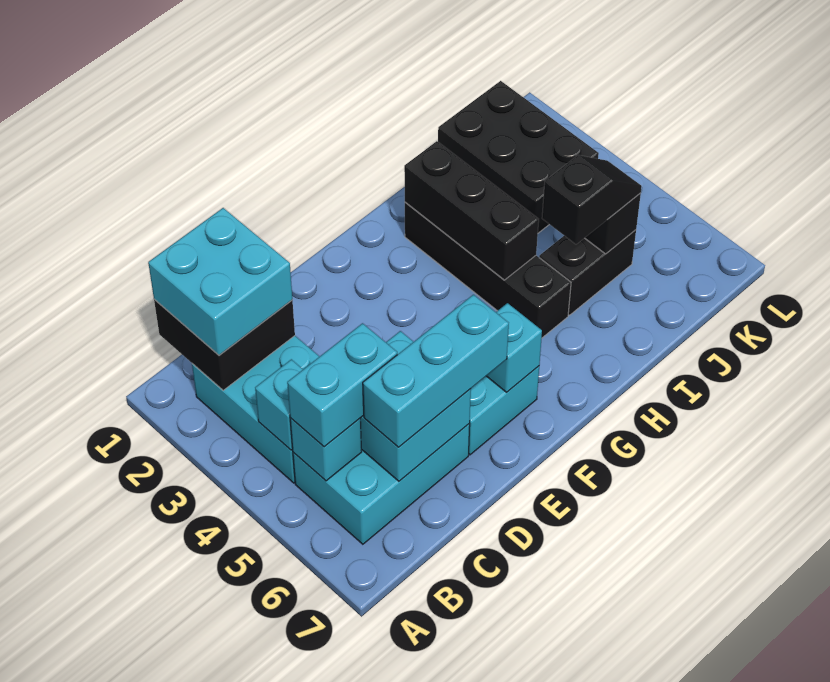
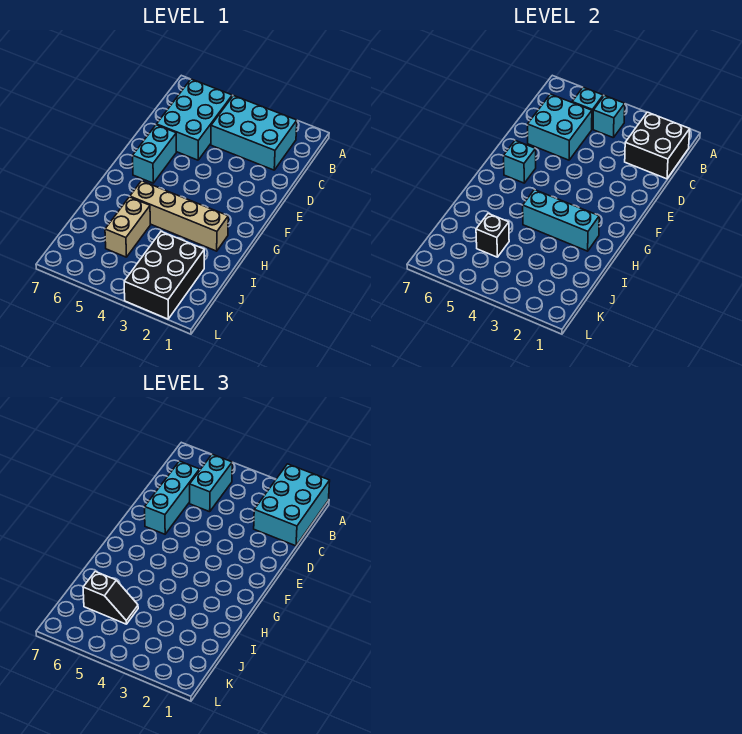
cyan brick B1:C2 level 3 -> cyan brick A1:C2 level 3
black brick H2:H5 level 1 -> tan brick H2:H5 level 1
black brick H2:H4 level 2 -> cyan brick H2:H4 level 2
black brick I5:J5 level 1 -> tan brick I5:J5 level 1
black slope I5:J5 level 3 top I -> black slope J5:J6 level 3 top 6
black brick J1:K3 level 1 -> black brick J2:L3 level 1

